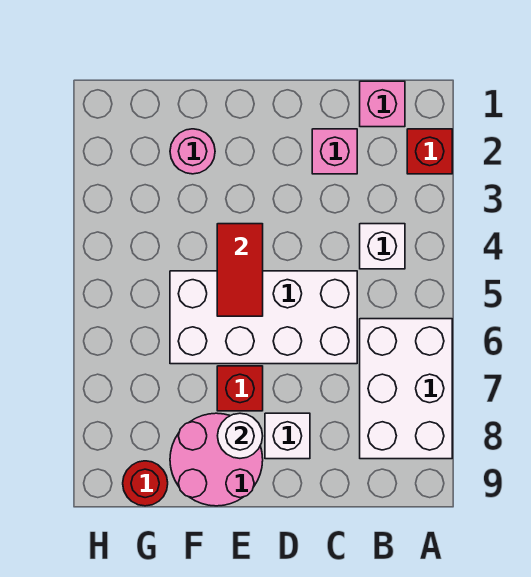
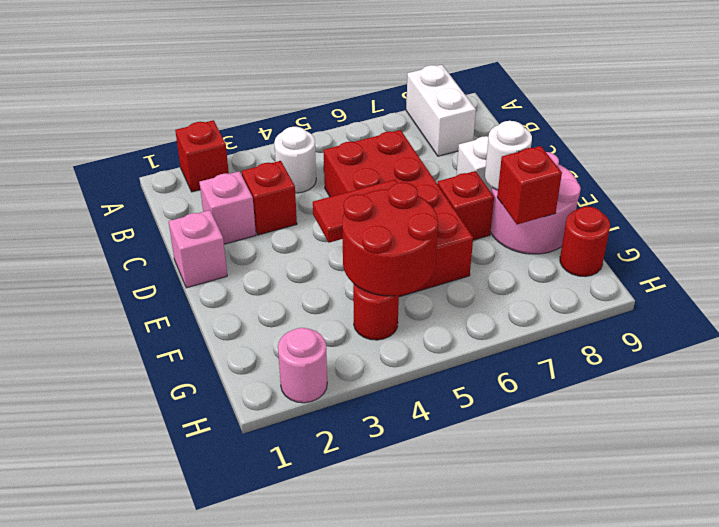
white brick A6:B8 level 1 -> white brick A8:B8 level 1
pink brick B1 level 1 -> pink brick D1 level 1
white brick B4 level 1 -> white round brick B4 level 1
none -> red brick C3 level 1
white brick C5:F6 level 1 -> red brick C5:F6 level 1
pink round brick F2 level 1 -> pink round brick H2 level 1
none -> red round brick F4:G5 level 2
none -> red brick F8 level 2
none -> red round brick G4 level 1

